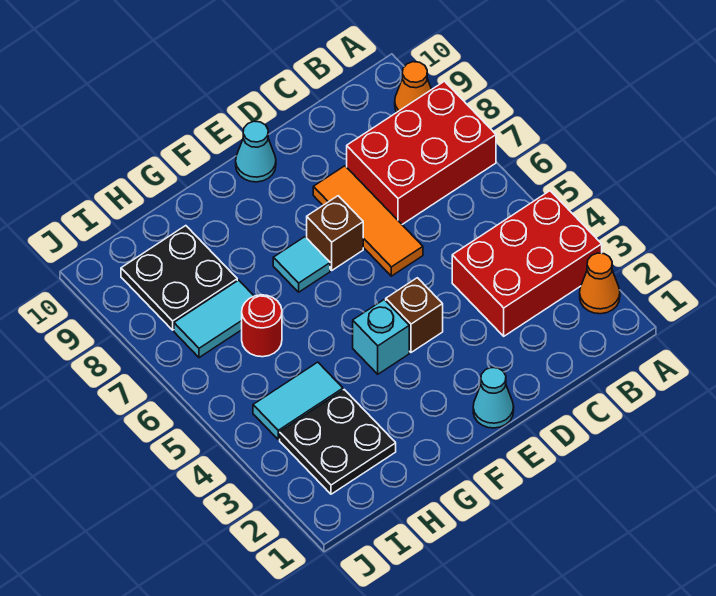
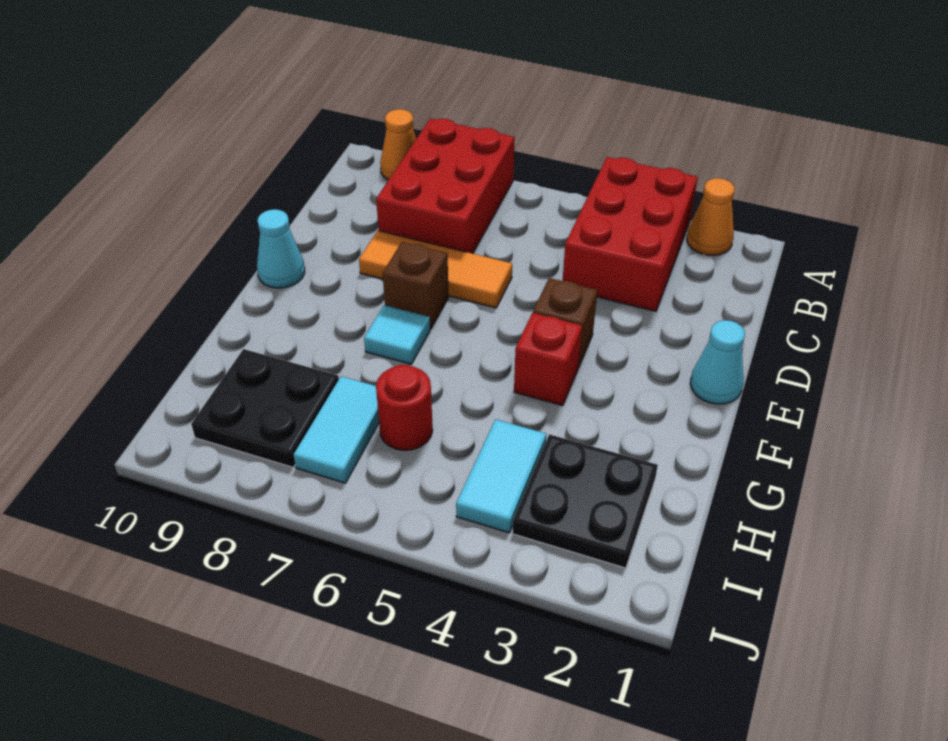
cyan brick F4 level 1 -> red brick F4 level 1

